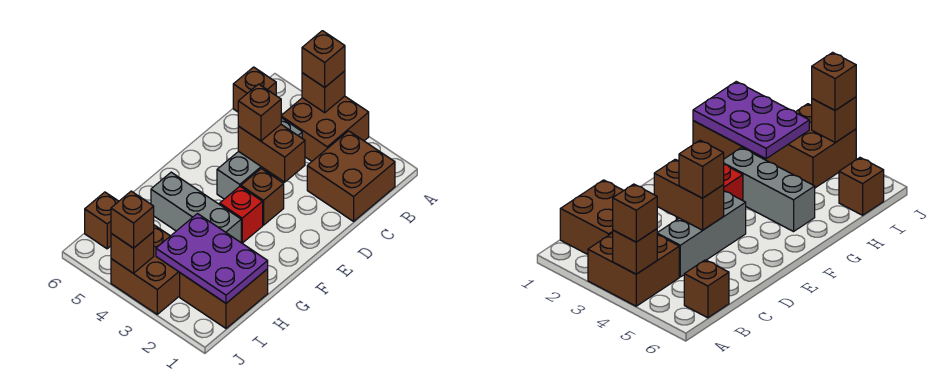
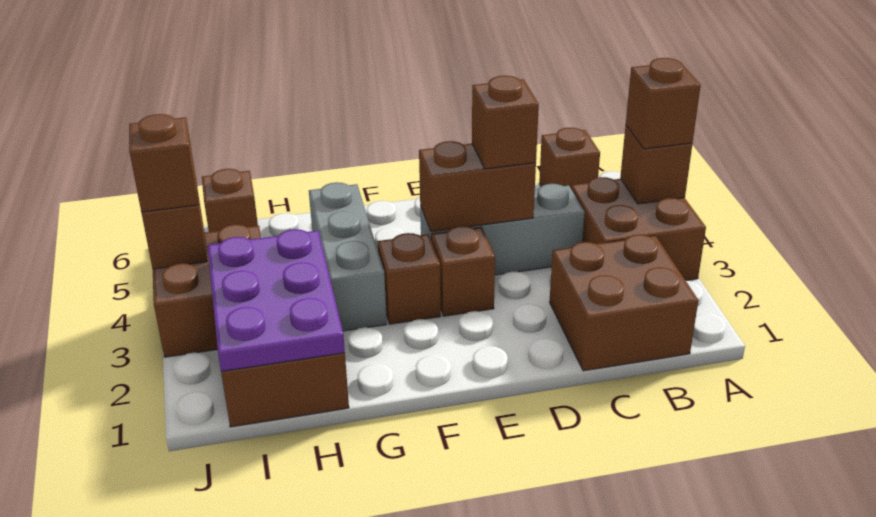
brown brick D3:D4 level 2 -> brown brick D4:E4 level 2
red brick F3 level 1 -> brown brick F3 level 1

